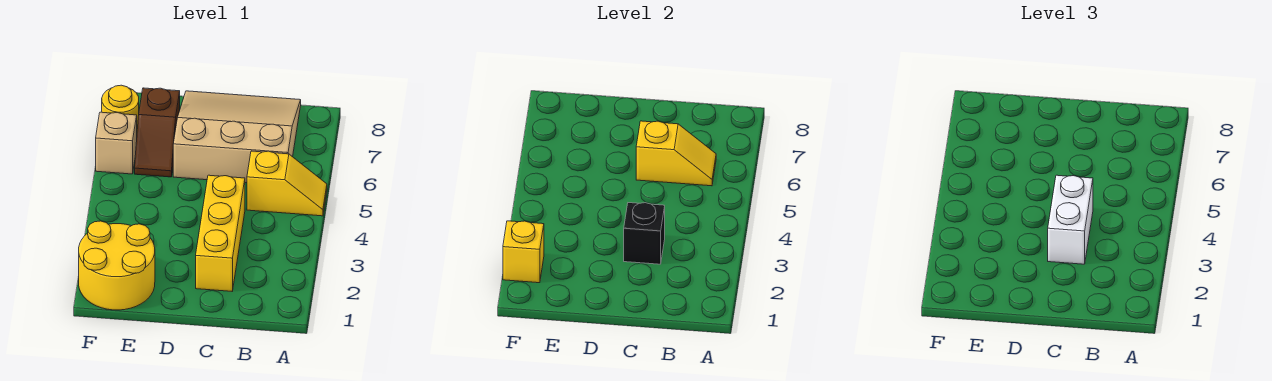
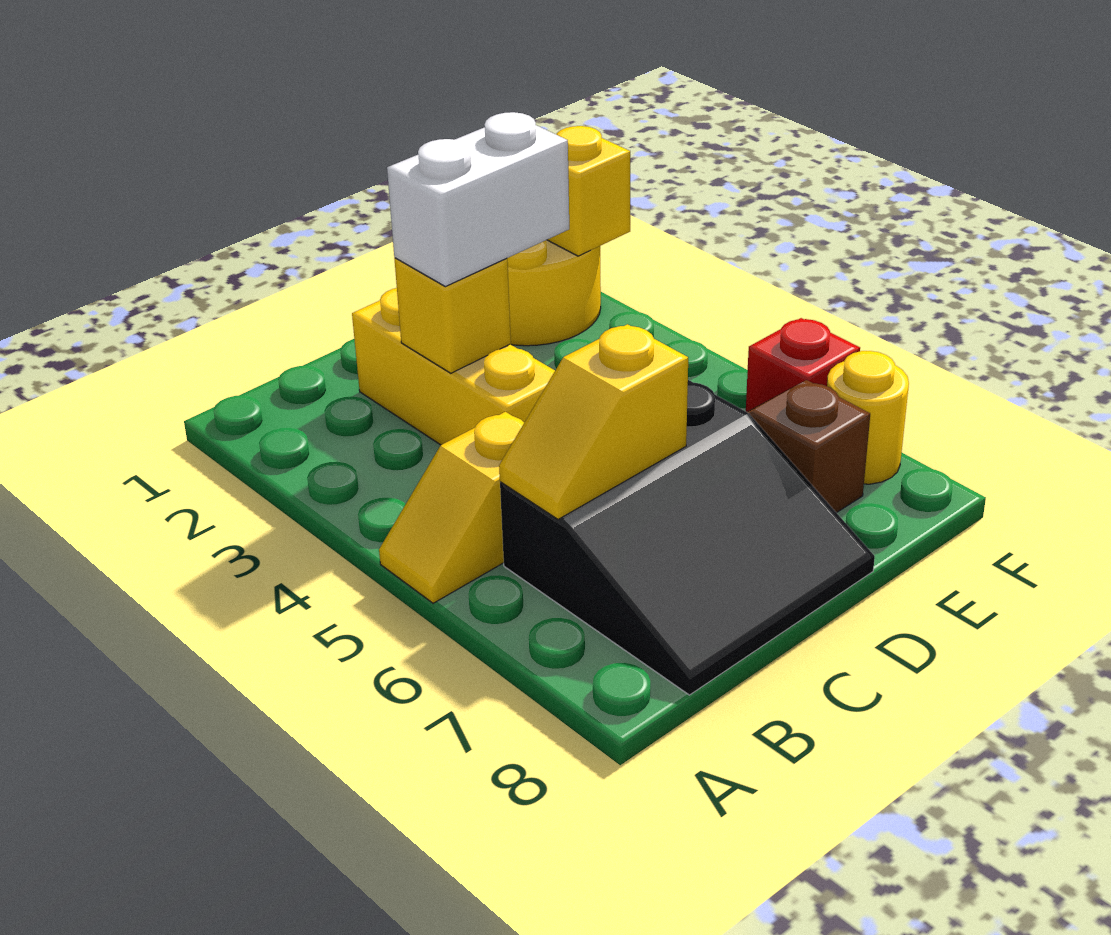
tan slope B6:D8 level 1 top 6 -> black slope B6:D8 level 1 top 6
black brick C3 level 2 -> yellow brick C3 level 2
white brick C3:C4 level 3 -> white brick C3:D3 level 3
tan brick F6 level 1 -> red brick F6 level 1

